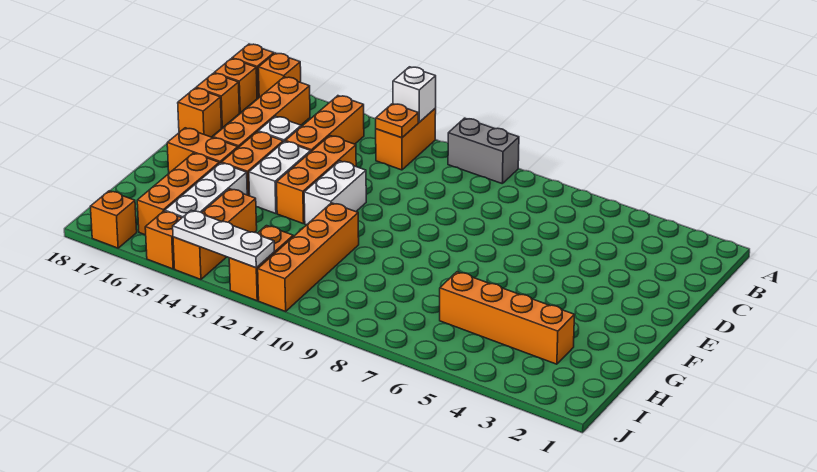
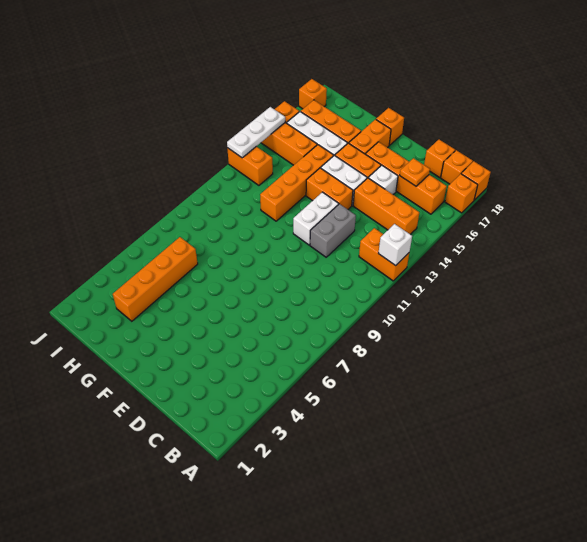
grey brick A9:A10 level 1 -> grey brick D11:D12 level 1
orange plate B12 level 2 -> orange plate C16 level 2
orange brick D13:F13 level 1 -> orange brick E13:F13 level 1
orange brick D18 level 1 -> orange brick F18 level 1
white brick E12:F12 level 1 -> white brick E11:E12 level 1
orange brick G11:J11 level 1 -> orange brick G11:G14 level 1

